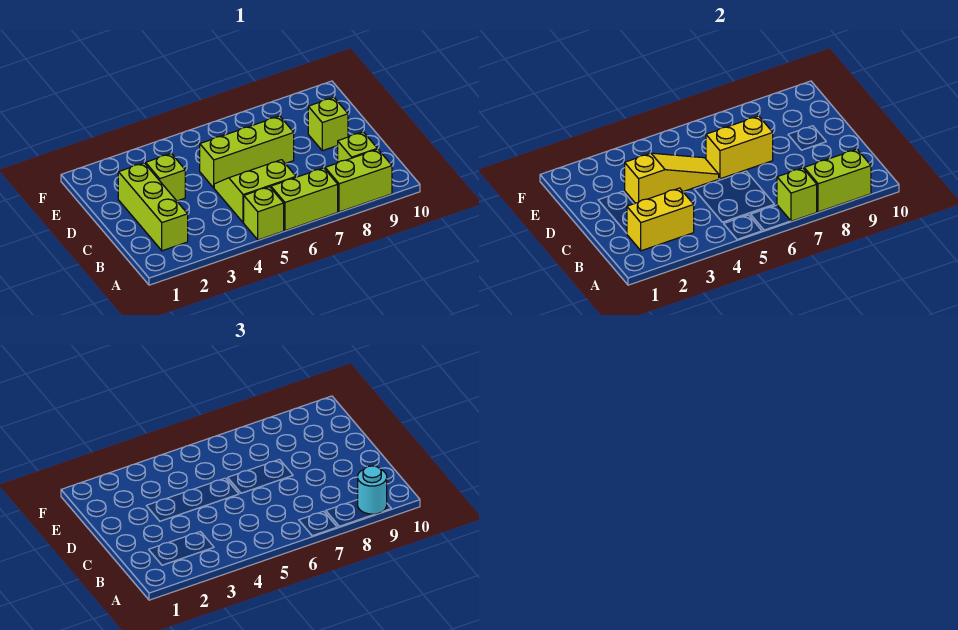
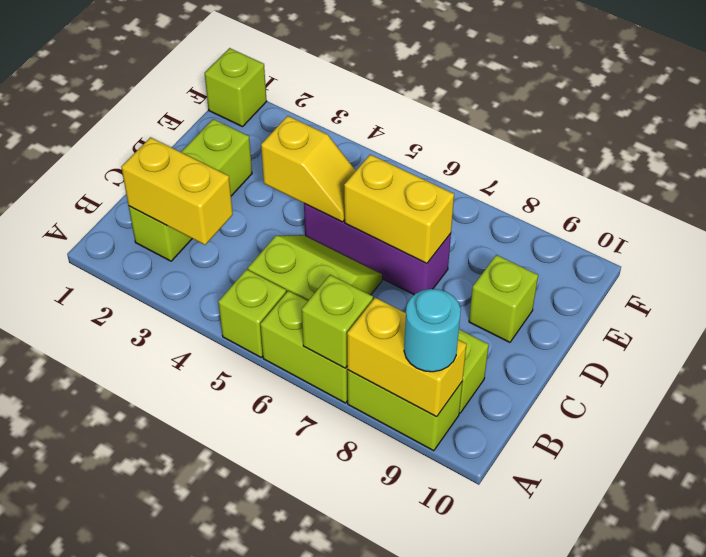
lime brick A8:A9 level 2 -> yellow brick A8:A9 level 2
lime brick D3 level 1 -> lime brick F1 level 1
yellow slope D3:D5 level 2 top 3 -> yellow slope D4:D5 level 2 top 4
lime brick D5:D7 level 1 -> purple brick D5:D7 level 1

